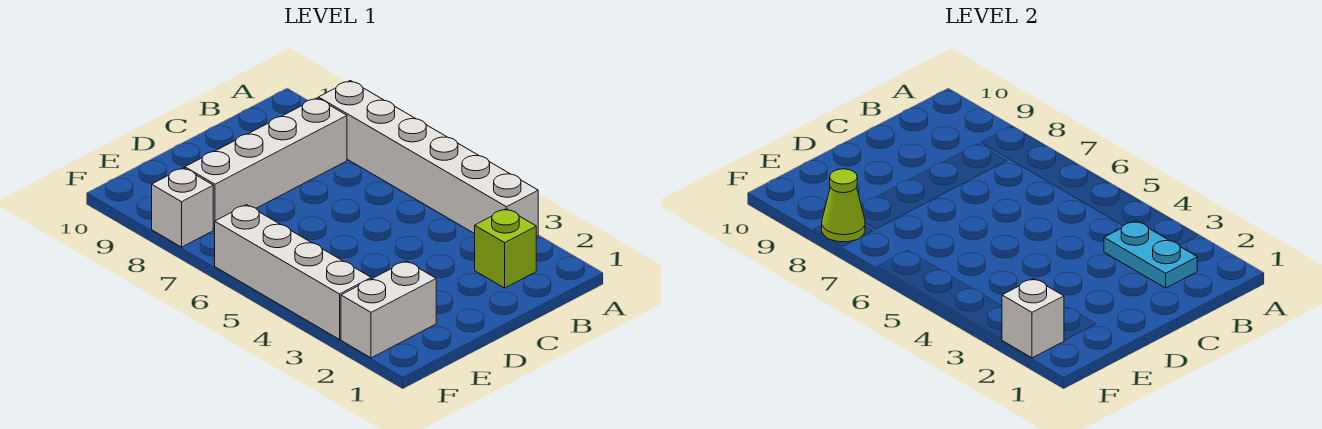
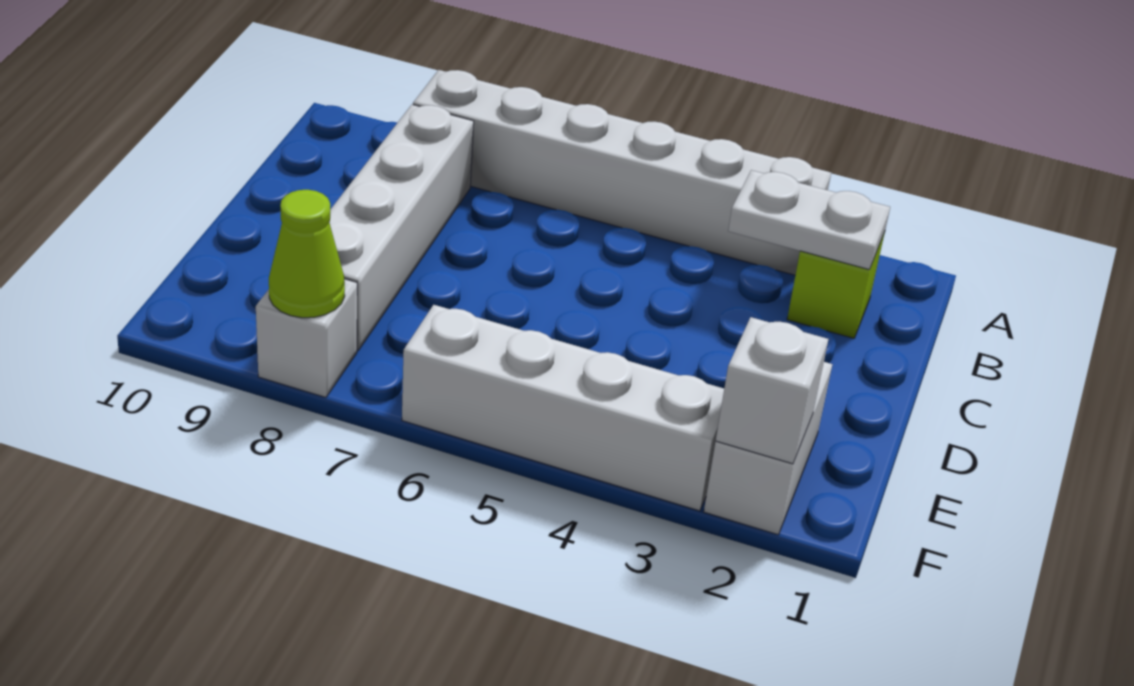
cyan plate B2:B3 level 2 -> white plate B2:B3 level 2

